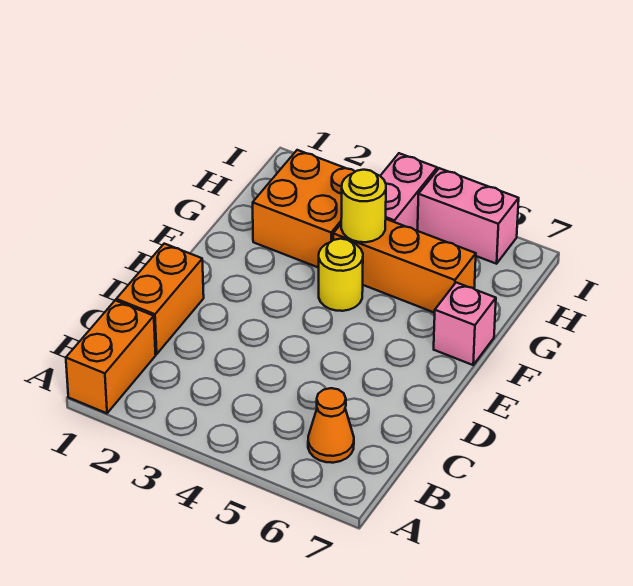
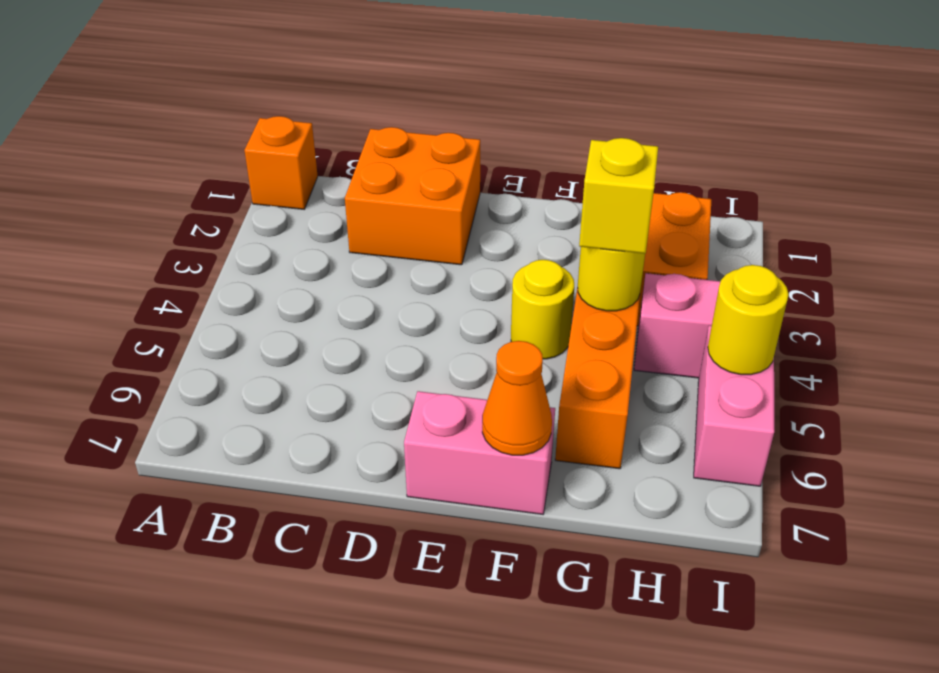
orange brick A1:B1 level 1 -> orange brick A1 level 1
orange cone B6 level 1 -> orange cone F7 level 2
orange brick C1:D1 level 1 -> orange brick C1:D2 level 1
pink brick F7 level 1 -> pink brick E7:F7 level 1
none -> yellow brick G4 level 3
none -> yellow round brick I5 level 2

